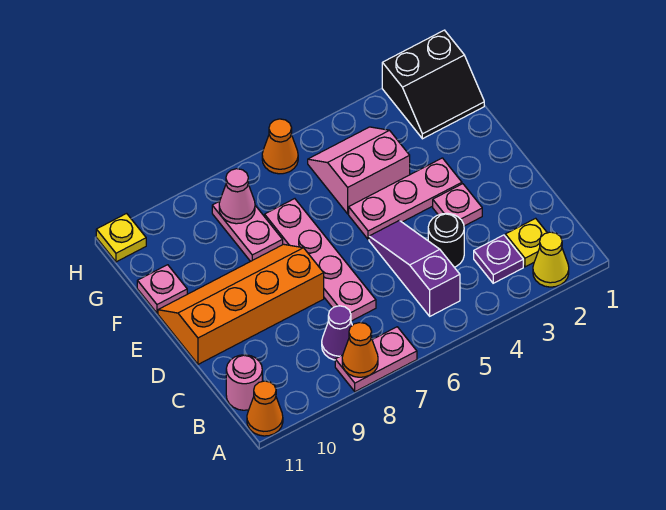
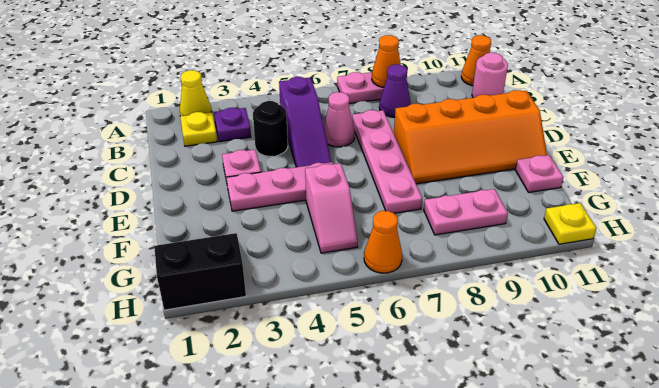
pink slope F4:G5 level 1 top F -> pink slope F5:G5 level 1 top F
pink plate F8:G8 level 1 -> pink plate G8:G9 level 1
pink cone G8 level 2 -> pink cone C6 level 1

